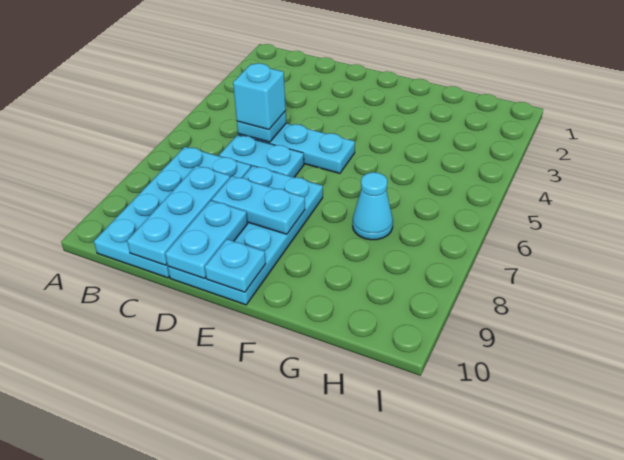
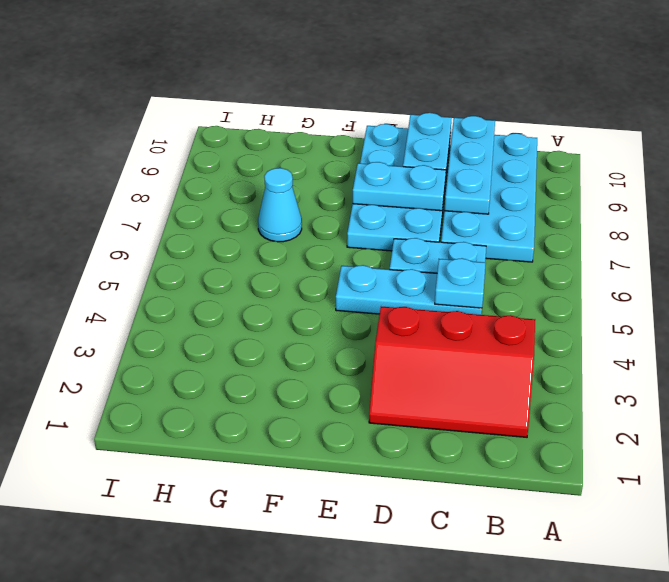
none -> red slope B2:D3 level 1 top 3
cyan brick C5 level 3 -> none
cyan plate E10 level 2 -> none

